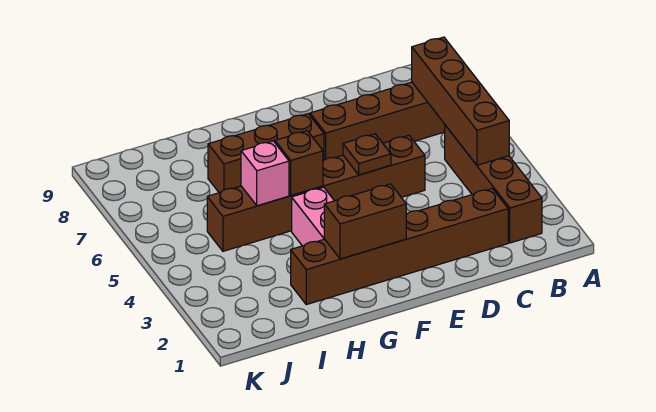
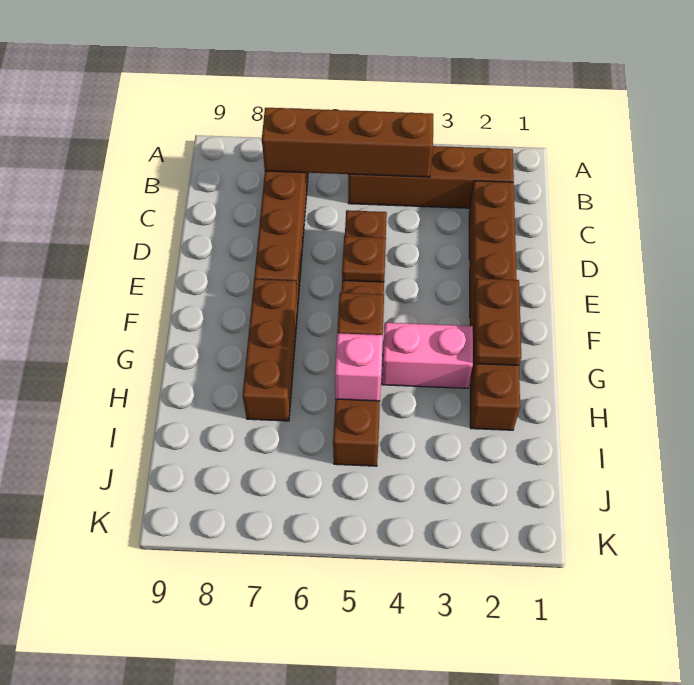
brown brick F2:G2 level 2 -> brown plate F2:G2 level 2

